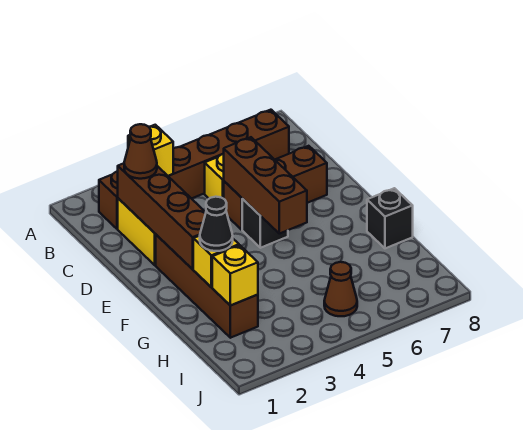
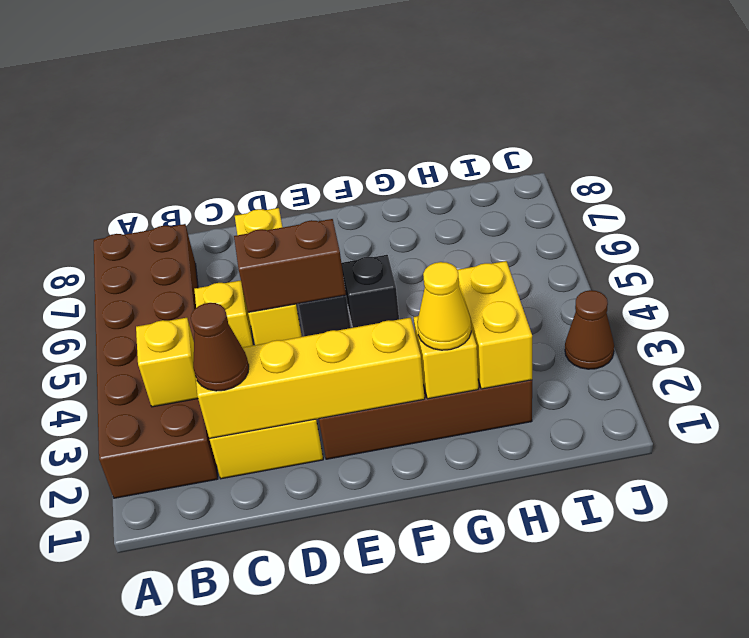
brown brick B2:B7 level 1 -> brown brick A2:B7 level 1
brown brick C2:F2 level 2 -> yellow brick C2:F2 level 2
brown brick D5:D7 level 1 -> yellow brick D5:D7 level 1
brown brick D5:F5 level 2 -> brown brick D5:E5 level 2
black cone G2 level 3 -> yellow cone G2 level 3
black brick G8 level 1 -> black brick F5 level 1
yellow brick H2 level 2 -> yellow brick H2:H3 level 2
brown cone I5 level 1 -> brown cone J3 level 1

